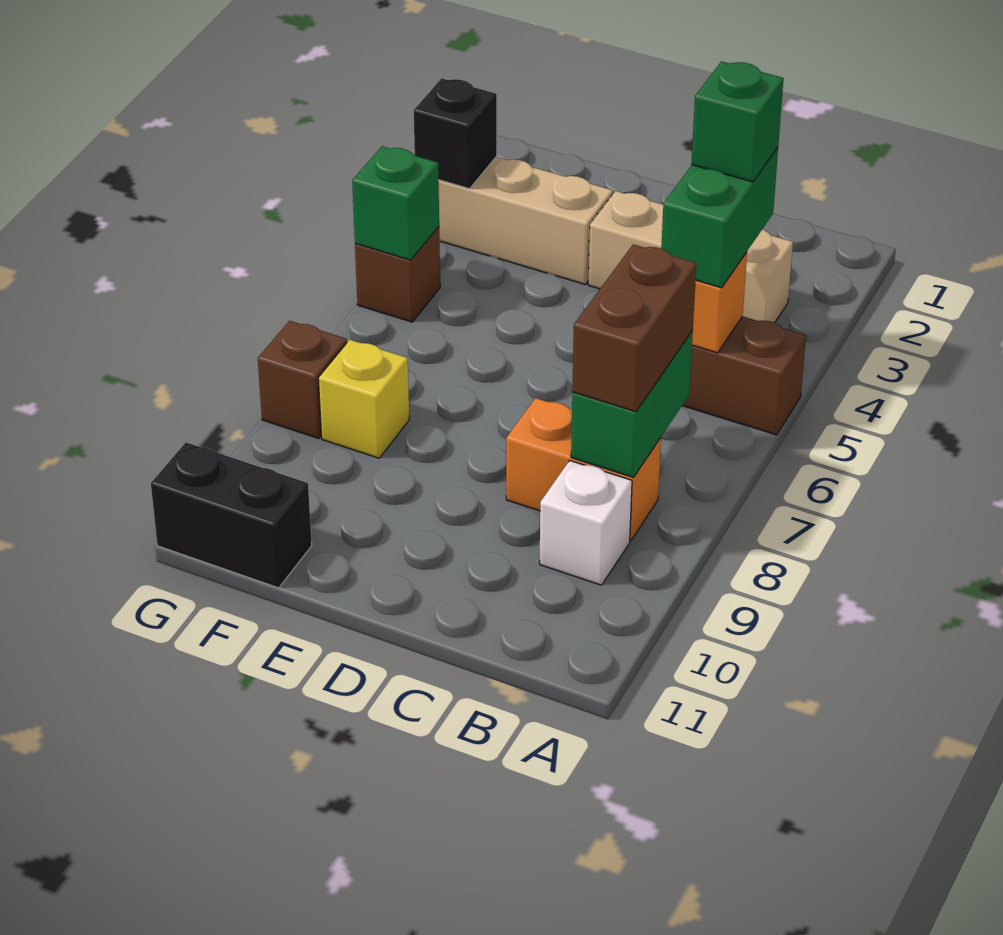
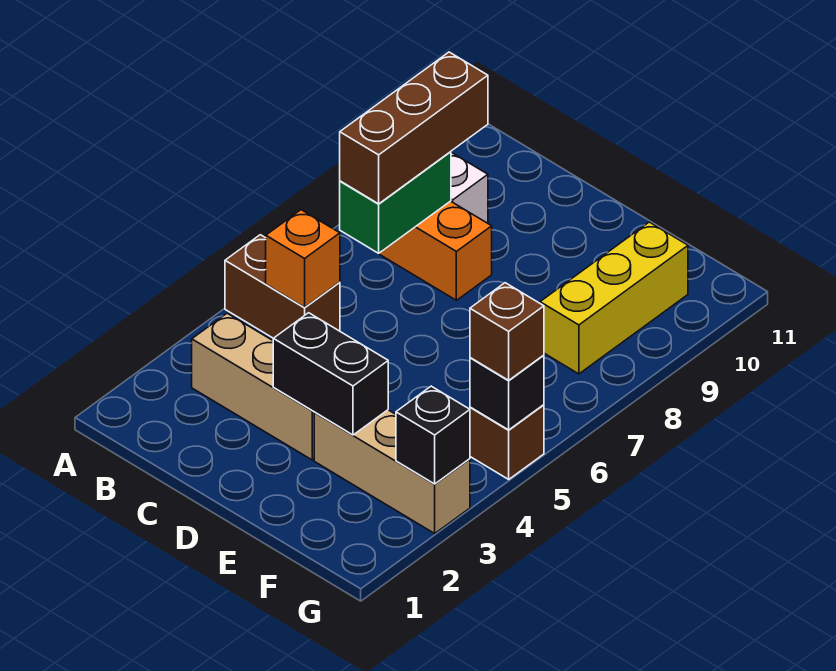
green brick B4:B5 level 3 -> none
green brick B4 level 4 -> none
brown brick B7:B8 level 3 -> brown brick B7:B9 level 3
yellow brick F8 level 1 -> yellow brick F8:F10 level 1
black brick F11:G11 level 1 -> black brick D3:E3 level 2
green brick G5 level 2 -> black brick G5 level 2
brown brick G8 level 1 -> brown brick G5 level 3

